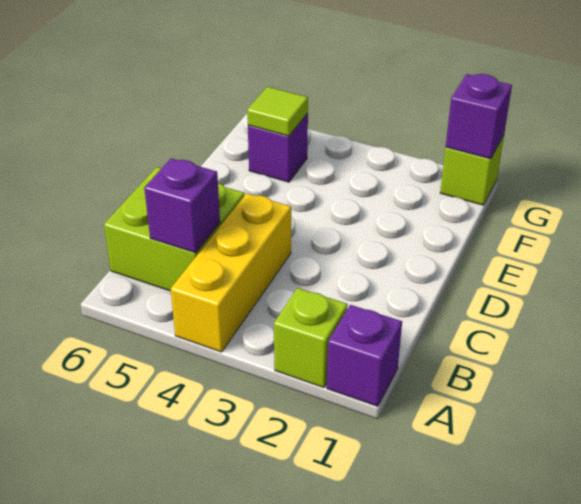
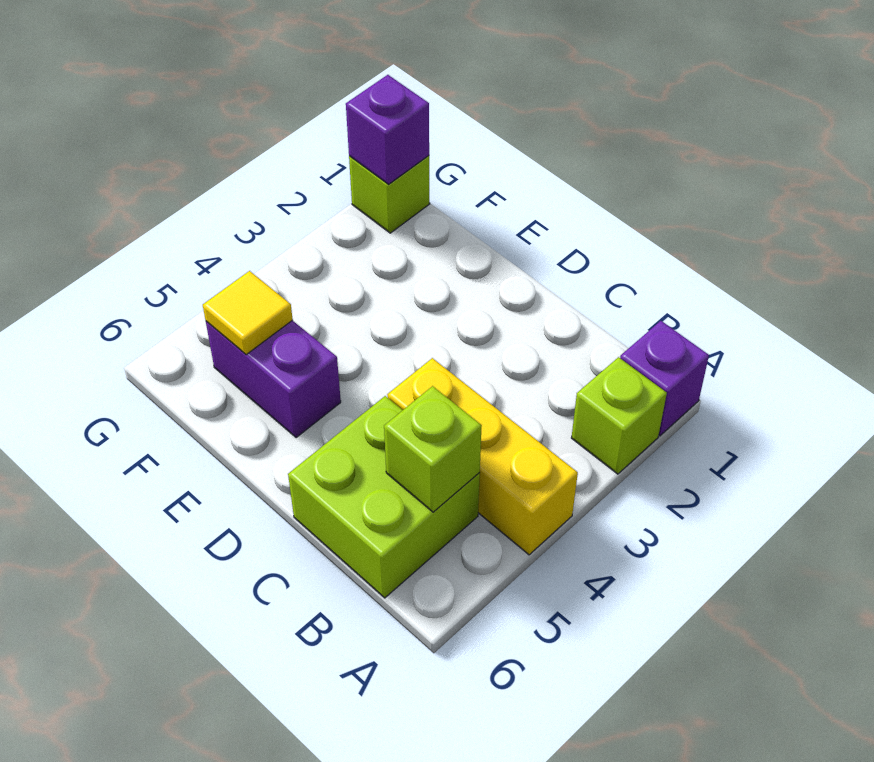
purple brick B5 level 2 -> lime brick B5 level 2
purple brick F5 level 1 -> purple brick E5:F5 level 1
lime tile F5 level 2 -> yellow tile F5 level 2

